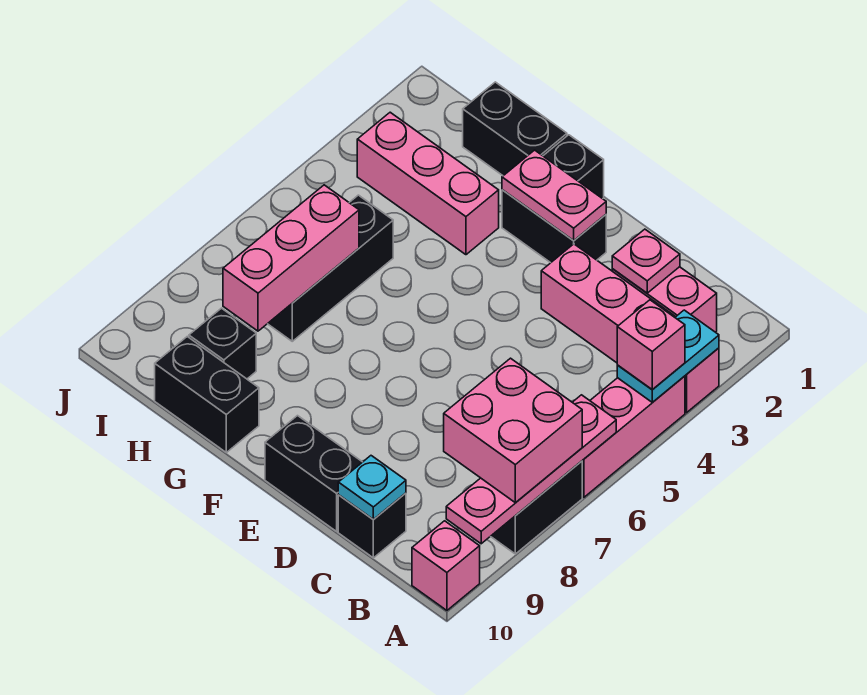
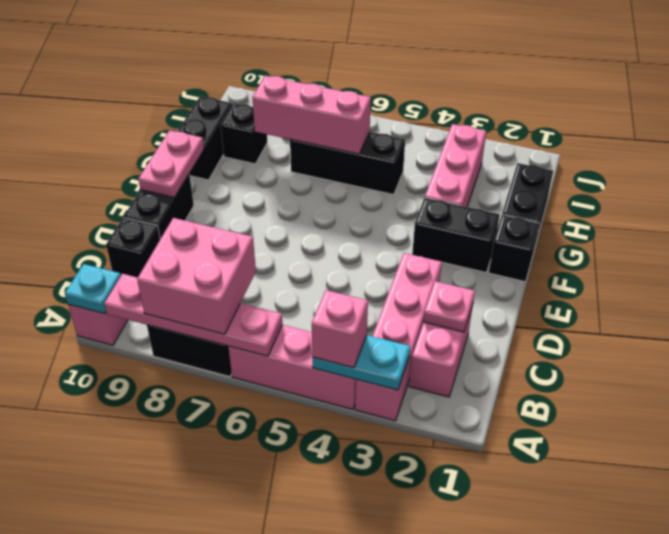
cyan plate C10 level 2 -> cyan plate A10 level 2
black brick E2:F2 level 1 -> black brick F2:F3 level 1
pink plate E2:F2 level 2 -> pink plate E10:F10 level 2

